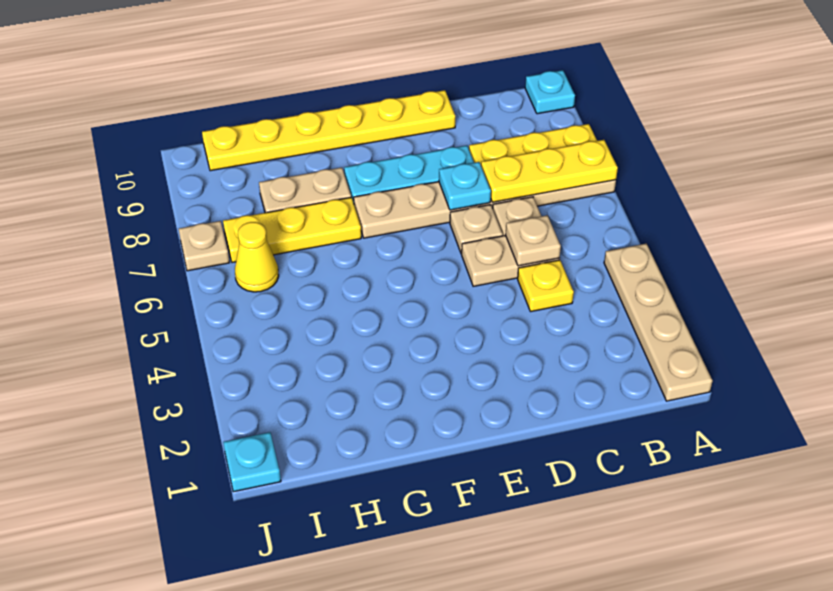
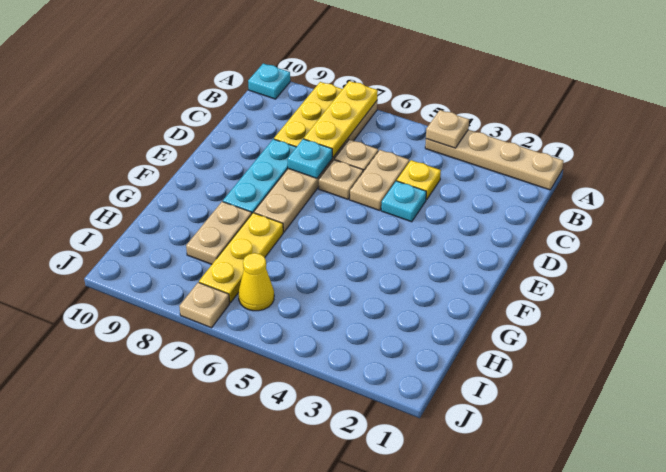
tan plate C5 level 2 -> tan plate A4 level 2
yellow plate D10:I10 level 1 -> none
cyan plate J1 level 1 -> cyan plate D4 level 1

